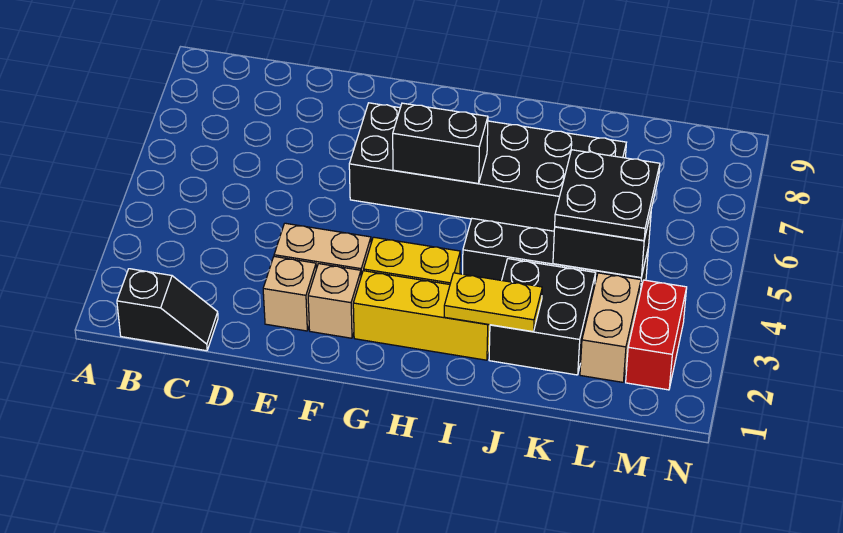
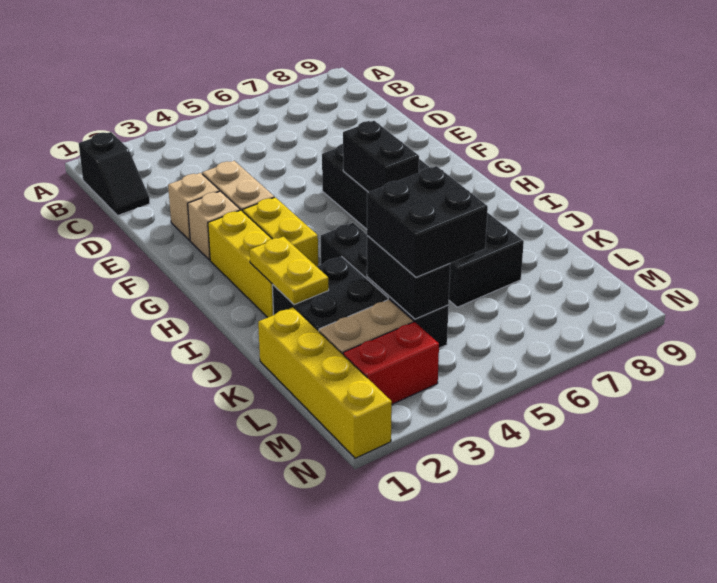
none -> yellow brick K1:N1 level 1
black plate K4:L5 level 3 -> black brick K4:L5 level 3

